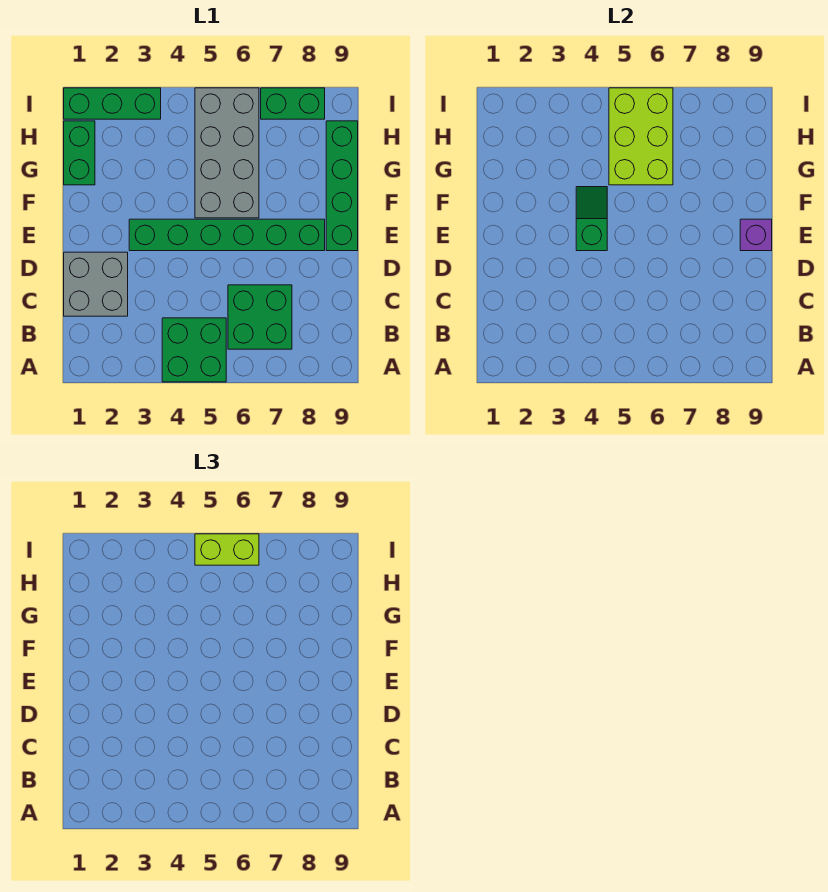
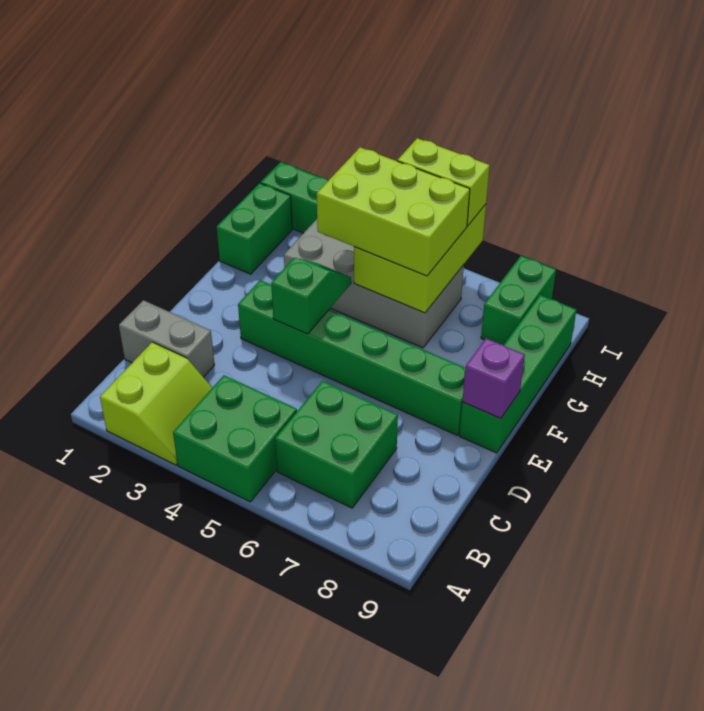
none -> lime slope A2:B3 level 1 top 2
grey brick C1:D2 level 1 -> grey brick C1:C2 level 1
grey brick F5:I6 level 1 -> grey brick G3:H6 level 1
none -> lime brick G4:H6 level 3
green brick I7:I8 level 1 -> green brick H8:I8 level 1

